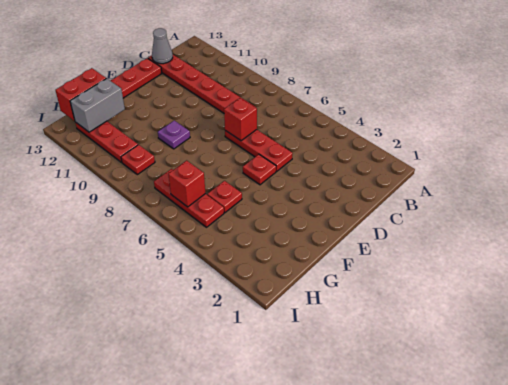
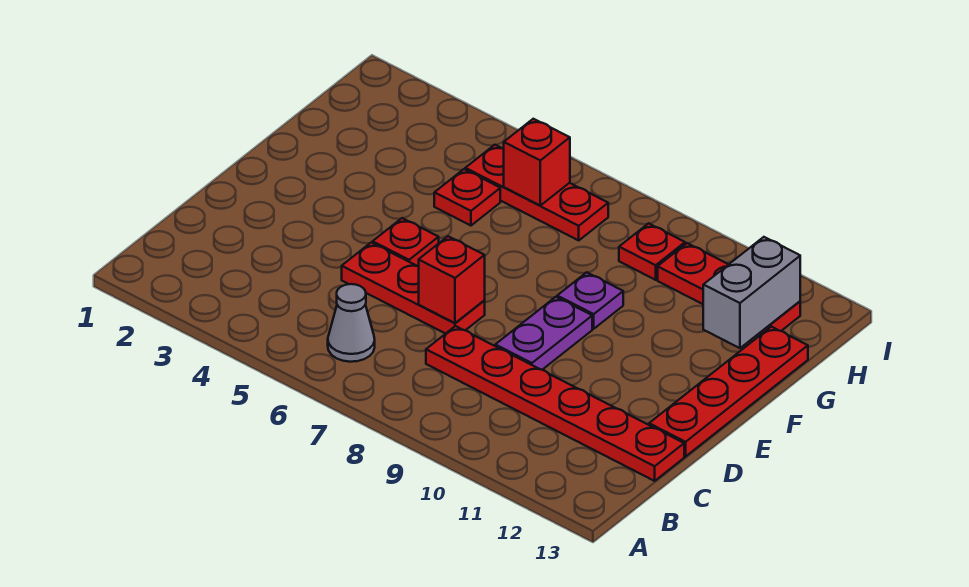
grey cone C13 level 2 -> grey cone B6 level 1
none -> purple plate D9:E9 level 1
red brick G13:H13 level 2 -> none

